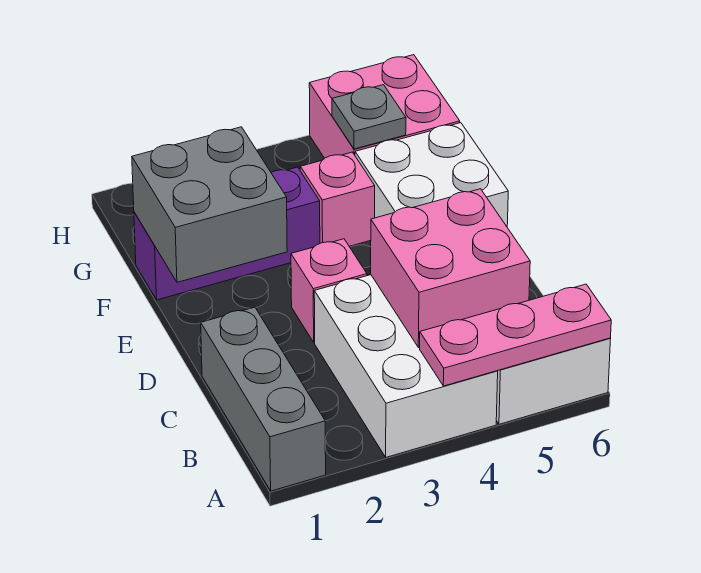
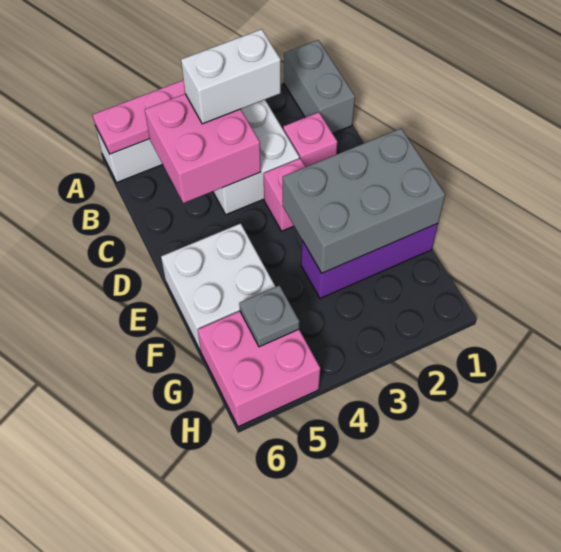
grey brick A1:C1 level 1 -> grey brick A1:B1 level 1
none -> white brick B3:B4 level 3
grey brick E1:F2 level 2 -> grey brick E1:F3 level 2
pink brick F4 level 1 -> pink brick C2 level 1

